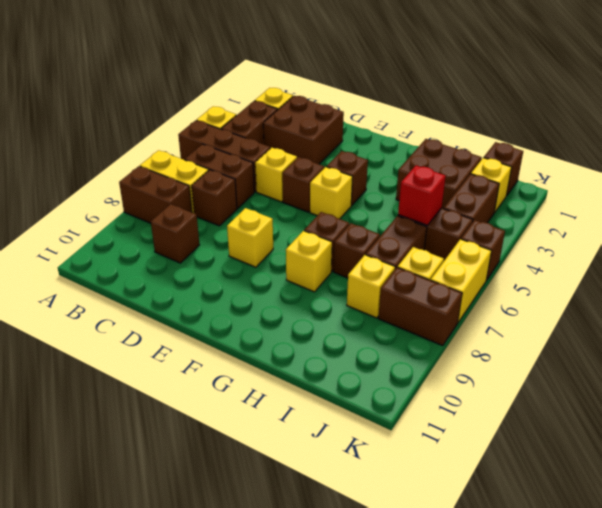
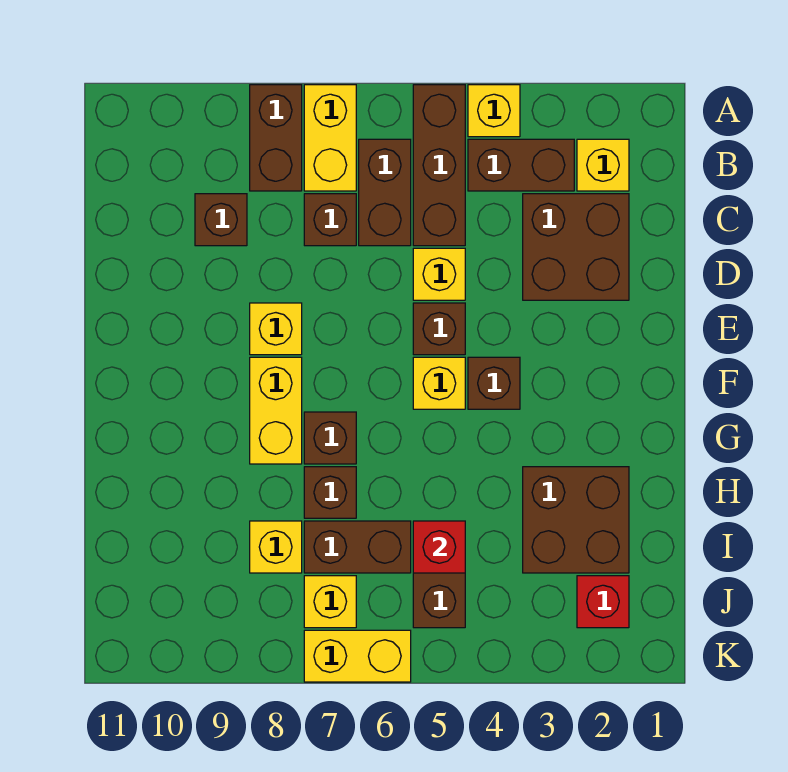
yellow brick G8 level 1 -> yellow brick F8:G8 level 1
brown brick J1 level 1 -> none
yellow brick J2 level 1 -> red brick J2 level 1
brown brick J3:J4 level 1 -> none
brown brick J8:K8 level 1 -> none
brown brick K5 level 1 -> none

